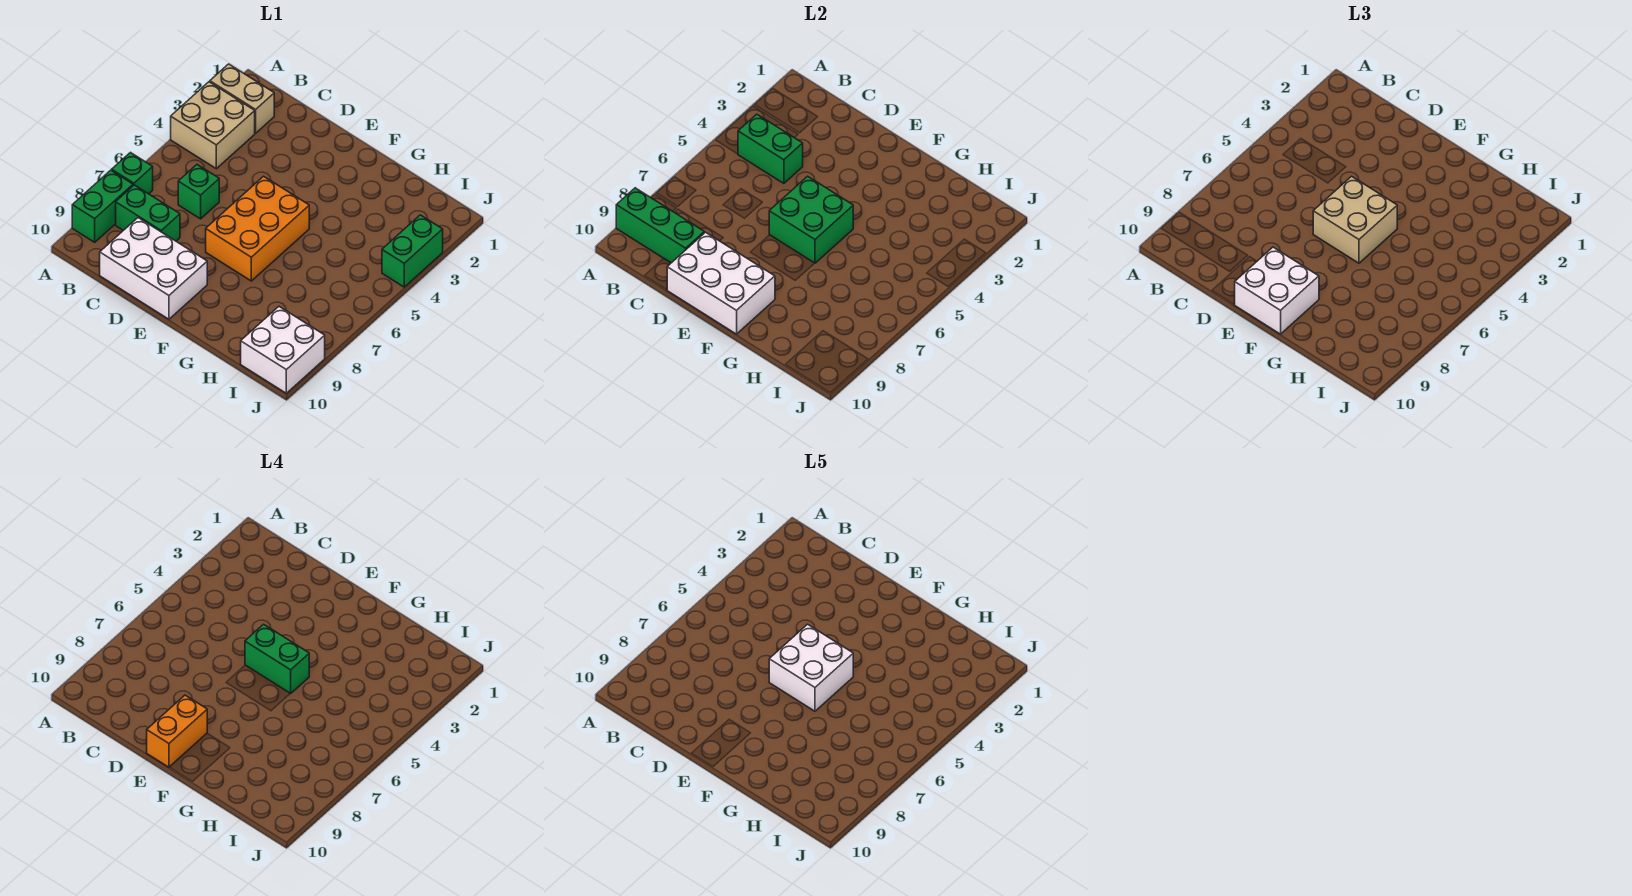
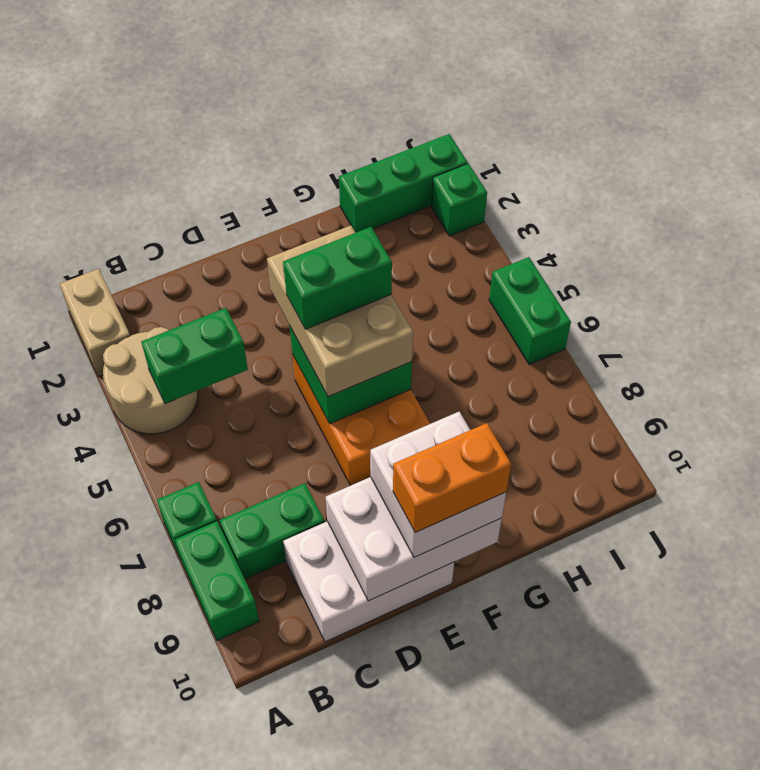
tan brick A2:B2 level 1 -> tan brick A1:A2 level 1
tan brick A3:B4 level 1 -> tan round brick A3:B4 level 1
green brick A9:C9 level 2 -> green brick H1:J1 level 1
green brick C6 level 1 -> green brick J2 level 1
tan brick E5:F6 level 3 -> tan brick E4:F6 level 3
white brick E5:F6 level 5 -> none
orange brick E9:E10 level 4 -> orange brick E10:F10 level 4
white brick I9:J10 level 1 -> none
green brick J3:J4 level 1 -> green brick J5:J6 level 1

